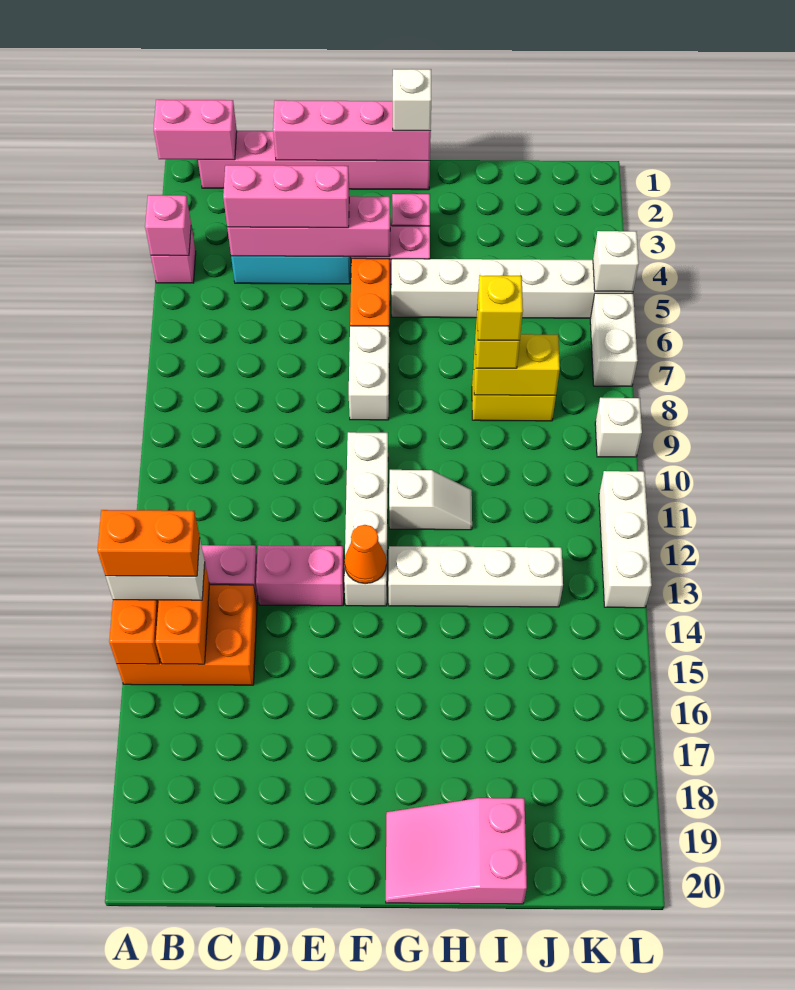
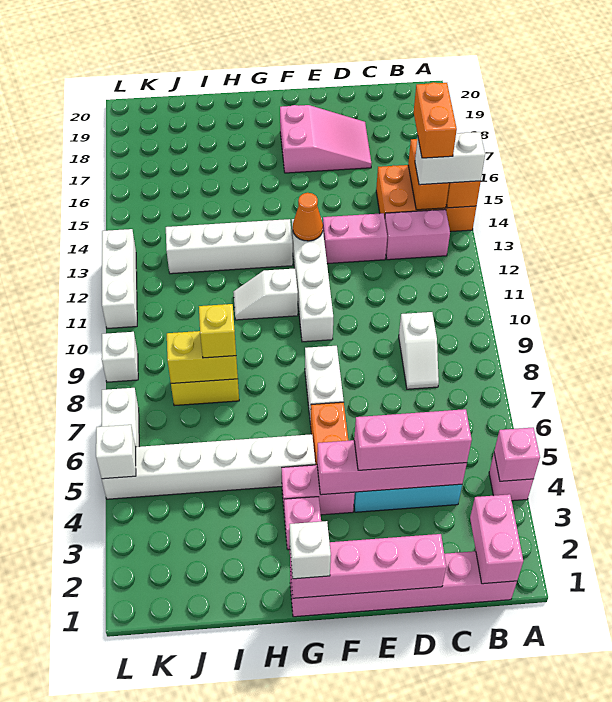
pink brick A1:B1 level 2 -> pink brick B1:B2 level 2
orange brick A14:B14 level 4 -> orange brick B14:B15 level 4
none -> white slope C8:C9 level 1 top 9
pink slope G19:I20 level 1 top I -> pink slope D17:F18 level 1 top F
yellow brick I8 level 4 -> none

